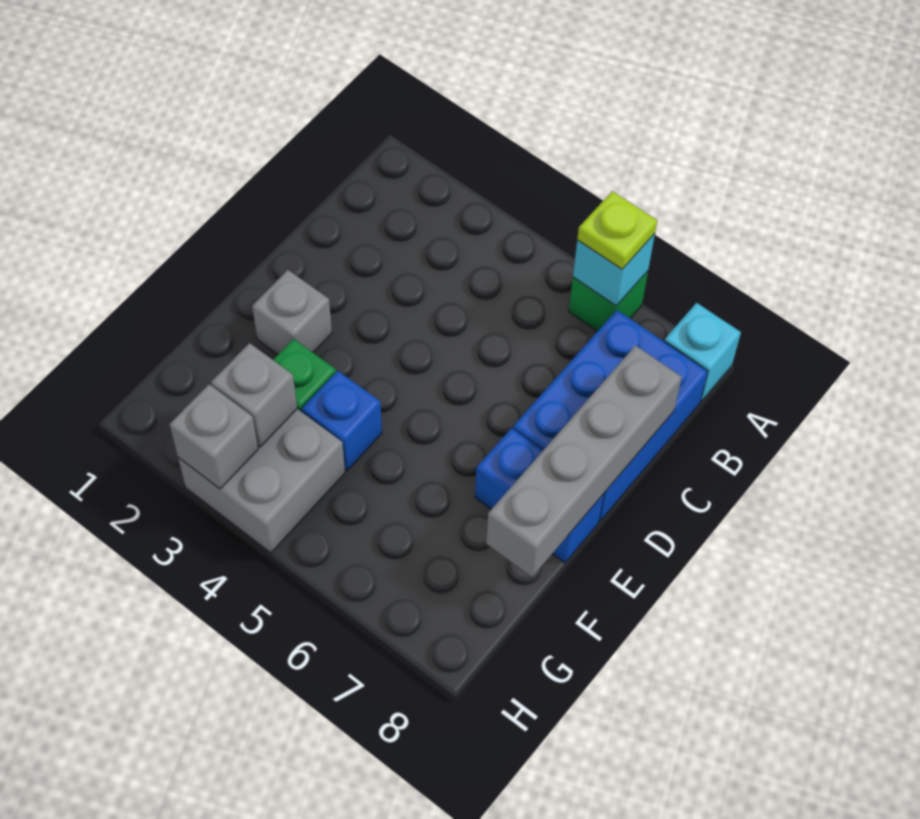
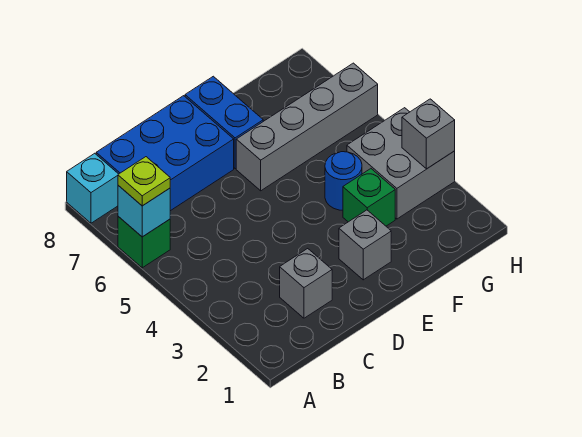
grey brick C8:F8 level 2 -> grey brick E6:H6 level 1
blue brick F4 level 1 -> blue round brick F4 level 1
grey brick G3 level 2 -> grey brick C2 level 1

